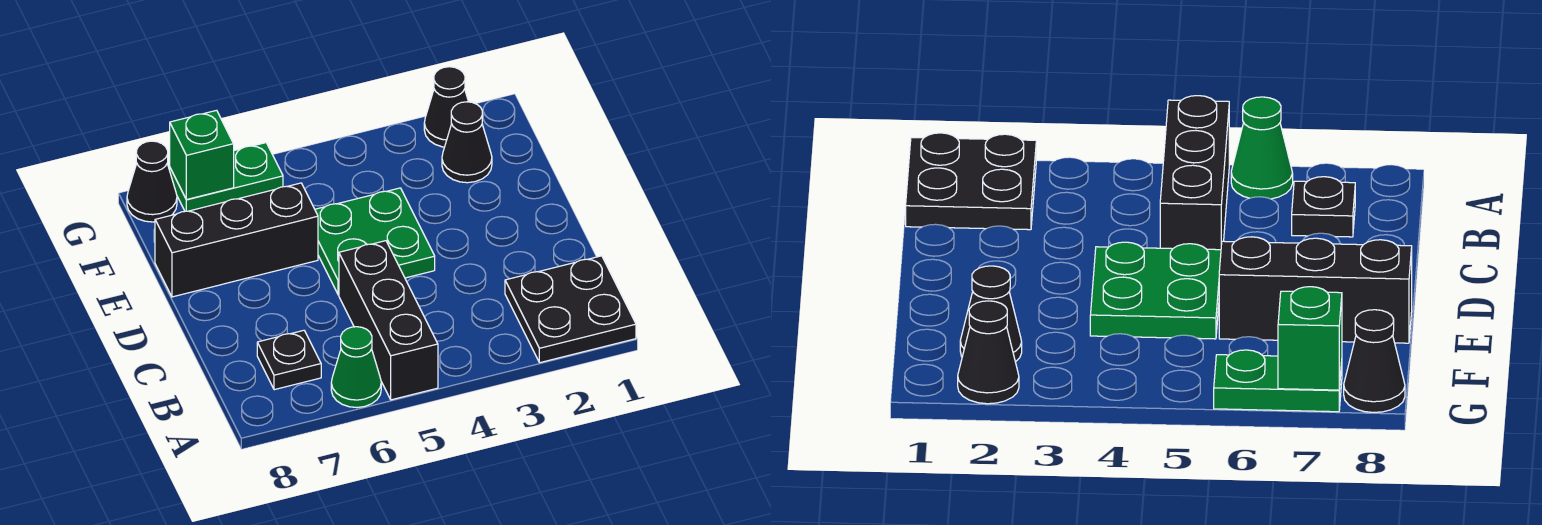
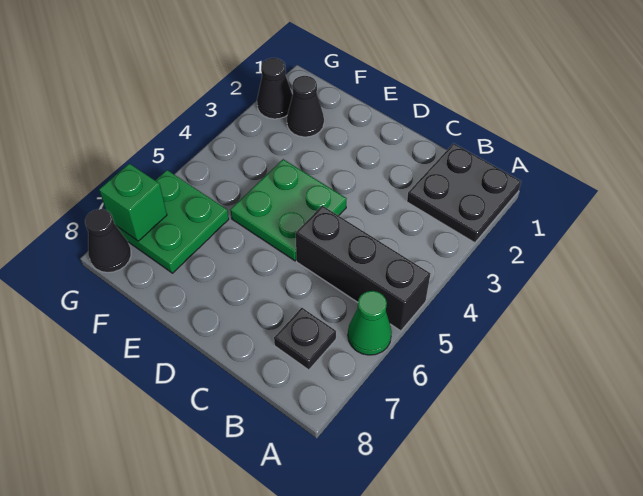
black brick E6:E8 level 1 -> none
green plate G6:G7 level 1 -> green plate F6:G7 level 1

